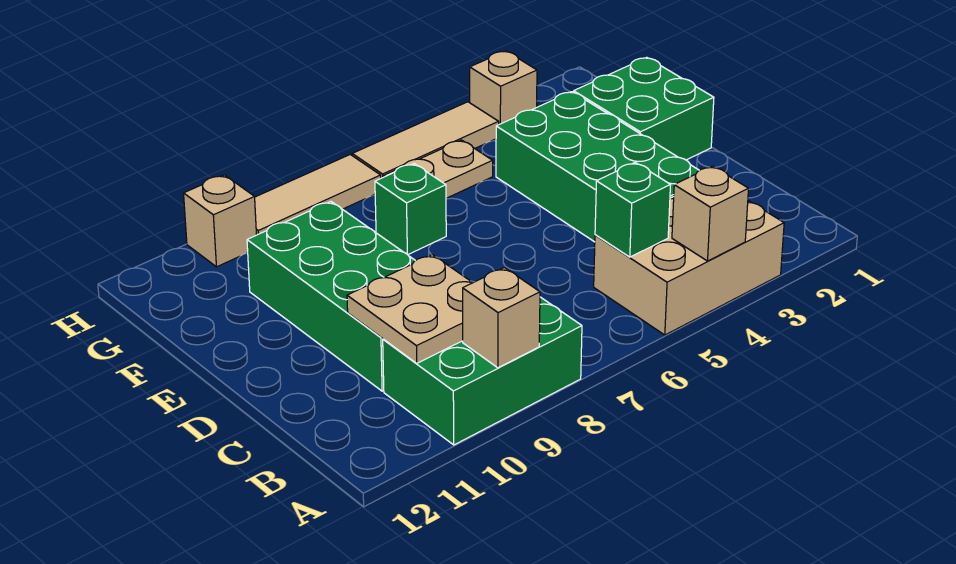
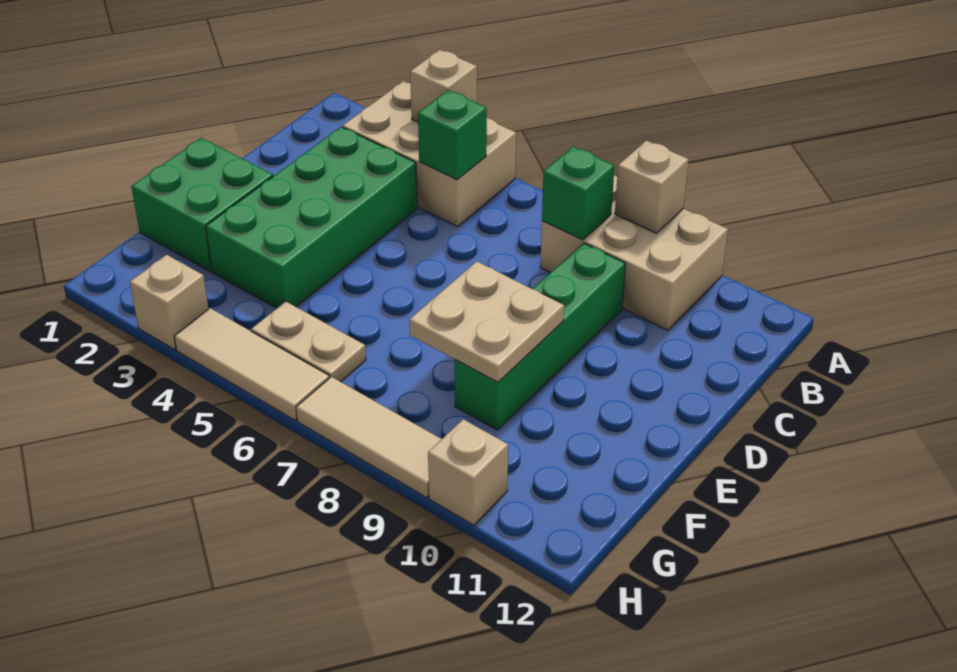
green brick A8:B10 level 1 -> tan brick A8:B10 level 1
tan plate B9:C10 level 2 -> tan plate E8:F9 level 2
green brick C9:F10 level 1 -> green brick C9:F9 level 1
green brick F7 level 1 -> green brick B8 level 2

